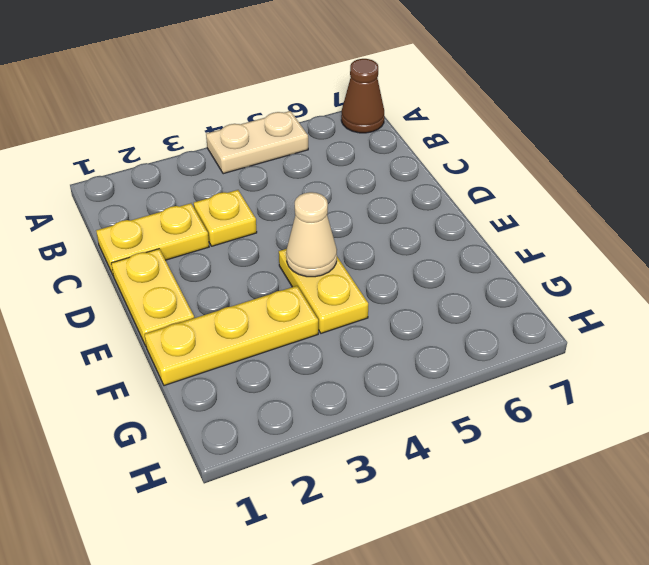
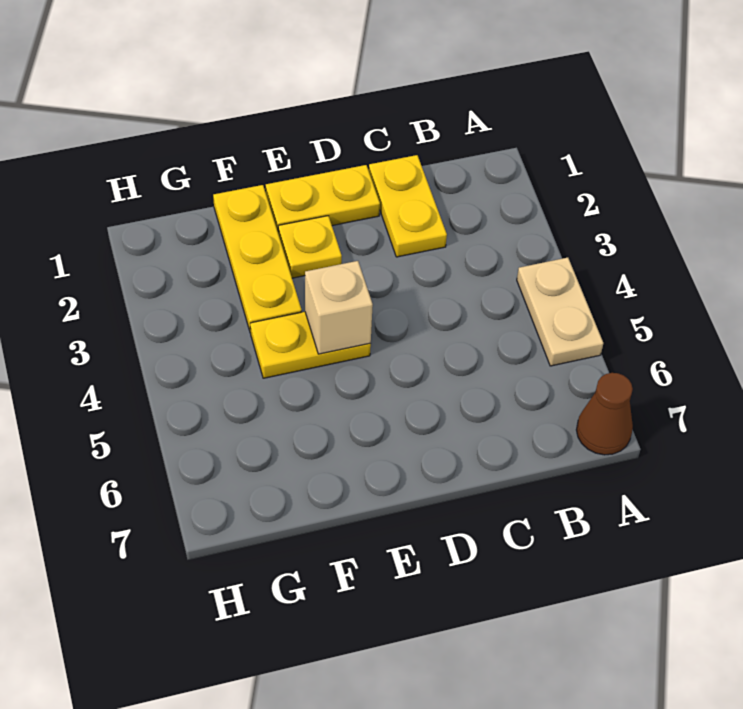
yellow plate C3 level 1 -> yellow plate E2 level 1
tan cone E4 level 2 -> tan brick E4 level 2

